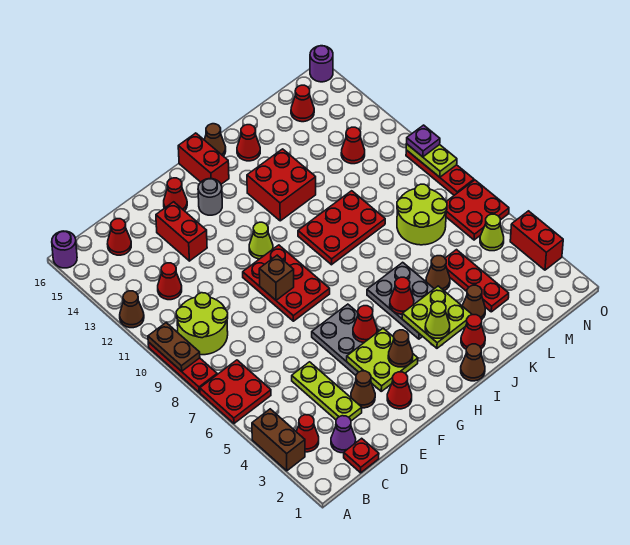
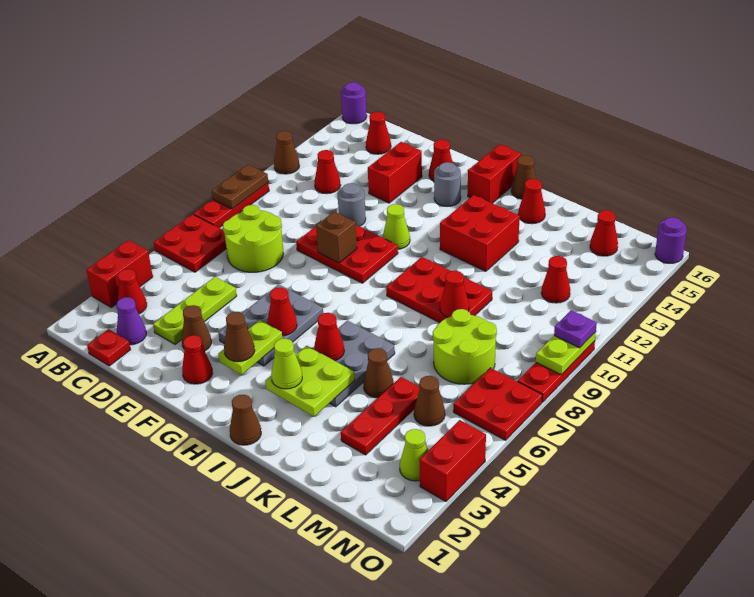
brown brick A3:A4 level 1 -> red brick A3:A4 level 1
lime round brick B9:C10 level 1 -> lime round brick C7:D8 level 1
none -> grey round brick E11 level 1
lime plate F3:G4 level 2 -> lime plate G3:G4 level 2
red plate F8:G10 level 1 -> red plate E9:G10 level 1
red cone J2 level 1 -> red cone K9 level 2
brown cone K3 level 1 -> brown cone M5 level 1
lime cone N5 level 1 -> lime cone N3 level 1

